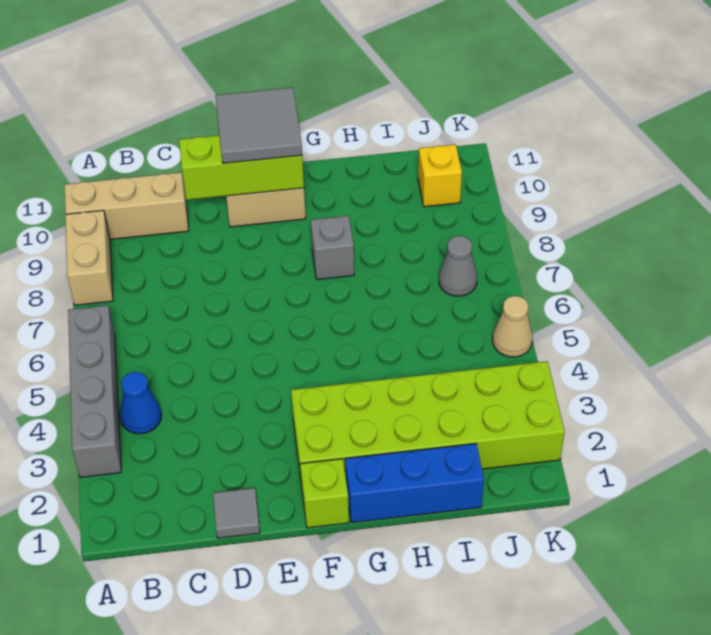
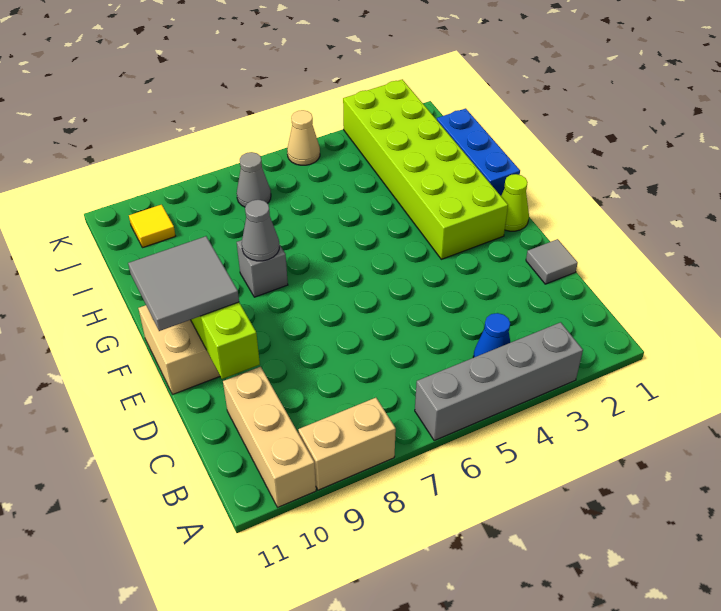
lime brick F1 level 1 -> lime cone F1 level 1
none -> grey cone G8 level 2
yellow brick J10 level 1 -> yellow tile J10 level 1

